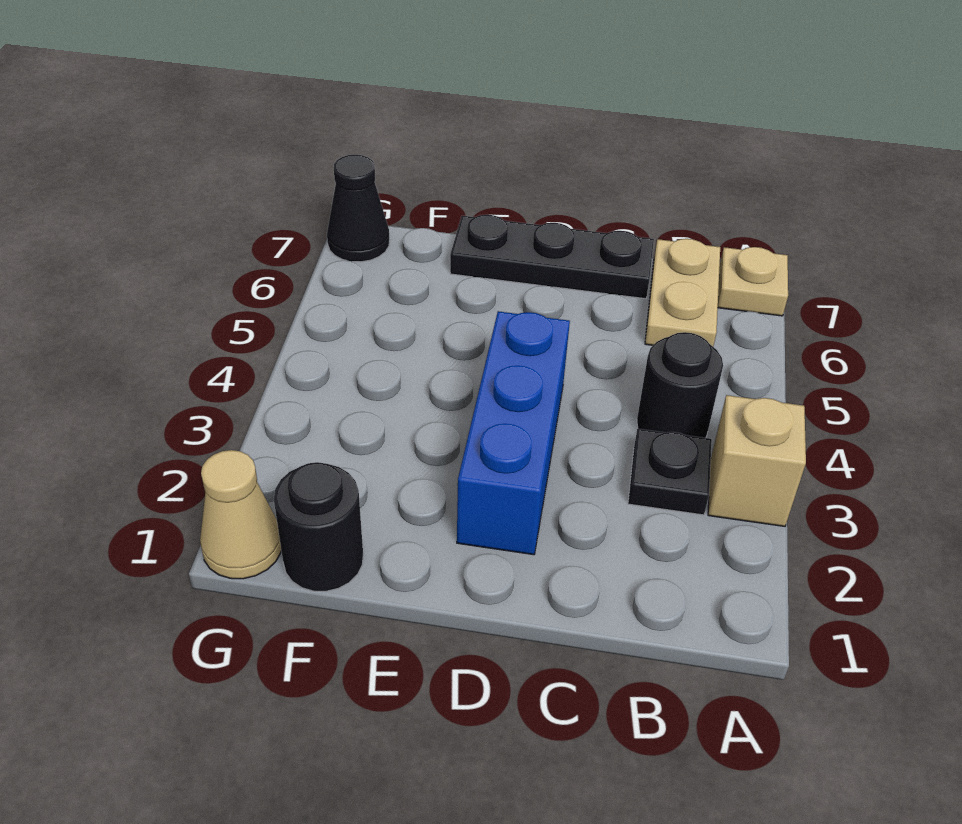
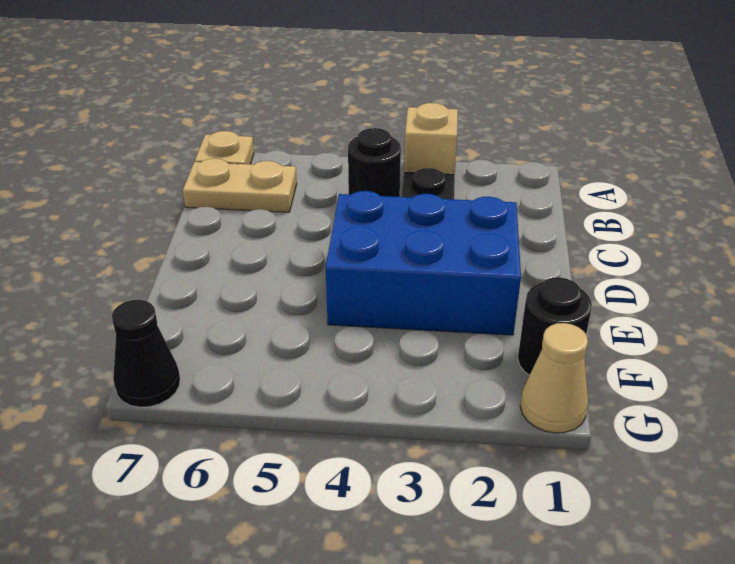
black plate C7:E7 level 1 -> none
blue brick D2:D4 level 1 -> blue brick D2:E4 level 1

